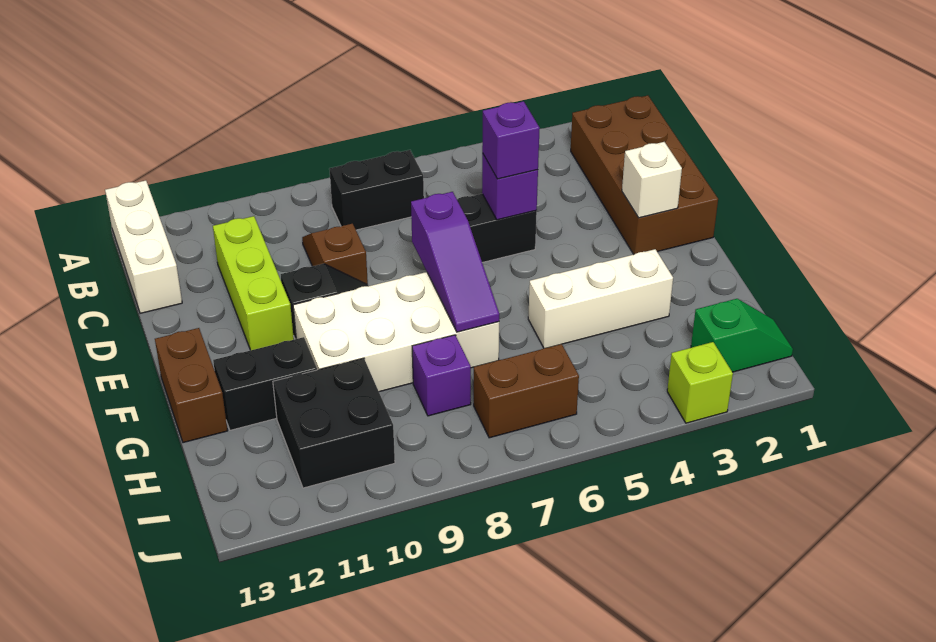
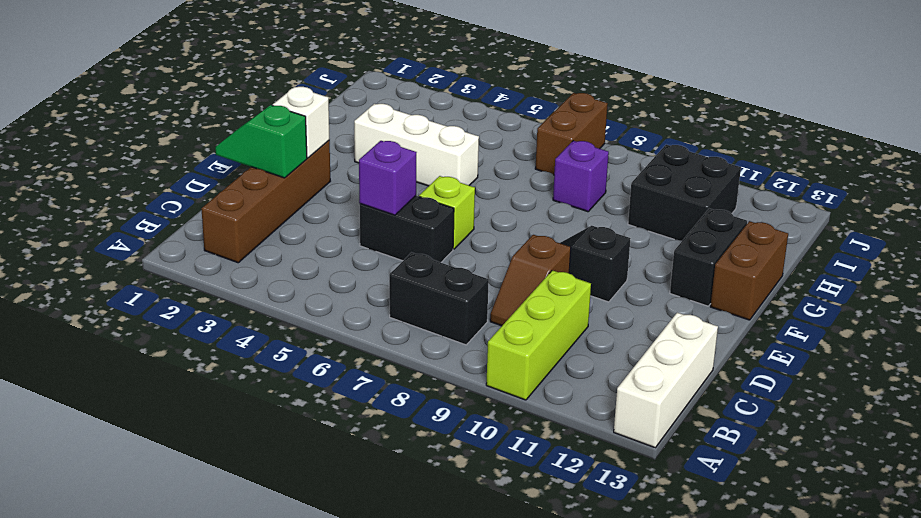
brown brick B1:E2 level 1 -> brown brick B2:E2 level 1
lime brick C11:E11 level 1 -> lime brick A10:C10 level 1
purple brick D5 level 3 -> none
purple slope E7:G7 level 2 top E -> none
white brick F7:G10 level 1 -> none
black brick G11:G12 level 1 -> black brick F12:G12 level 1
green slope I1:I2 level 1 top 2 -> green slope D1:D2 level 2 top 2
brown brick I6:I7 level 1 -> brown brick I7:J7 level 1
lime brick J3 level 1 -> lime brick E6 level 1

